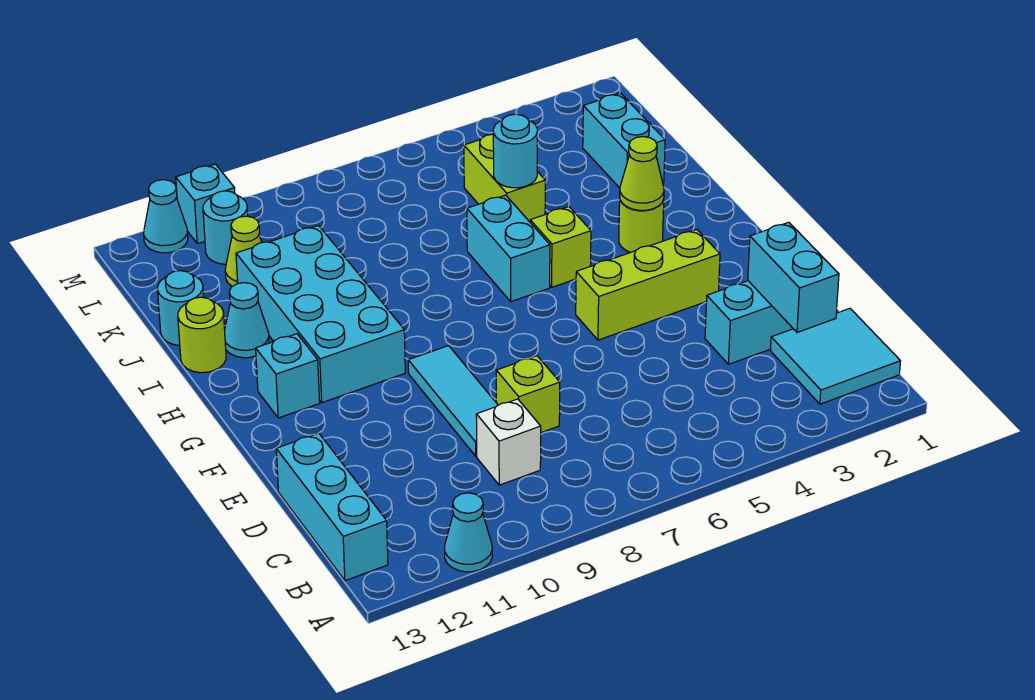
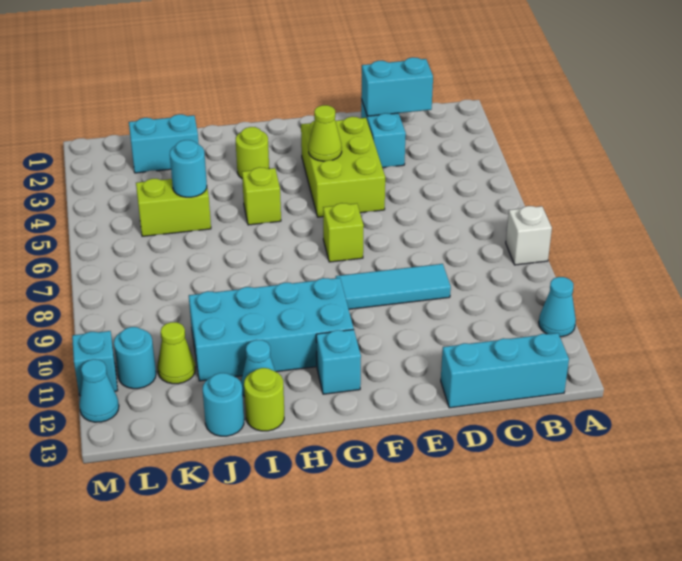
cyan tile B1:C2 level 1 -> none
white brick C9 level 1 -> white brick A8 level 1
lime brick D8 level 1 -> lime brick F7 level 1
lime brick F3:F5 level 1 -> lime brick E3:F5 level 1
lime cone H3 level 2 -> lime cone F4 level 2
cyan brick H6:I6 level 1 -> none

